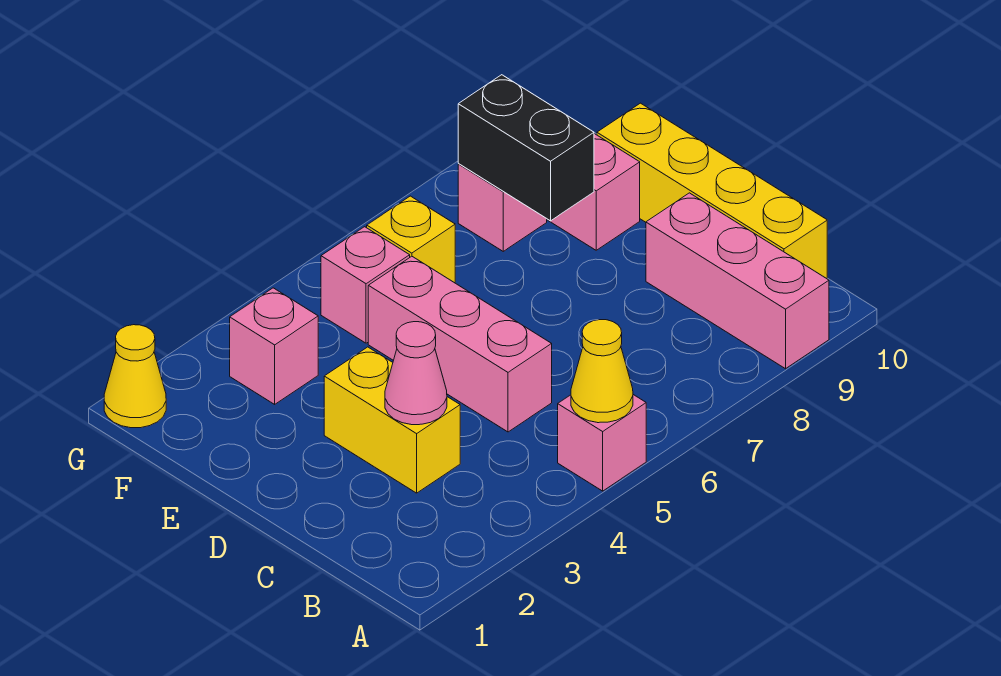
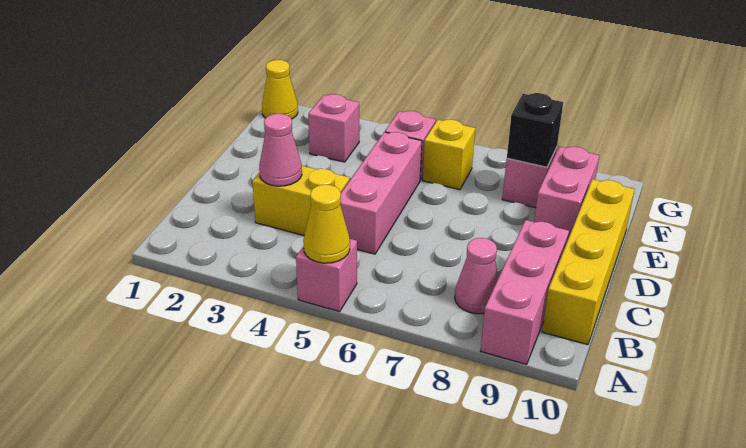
none -> pink cone B8 level 1
yellow brick C3:D3 level 1 -> yellow brick C3:C4 level 1
black brick E8:F8 level 2 -> black brick F8 level 2

